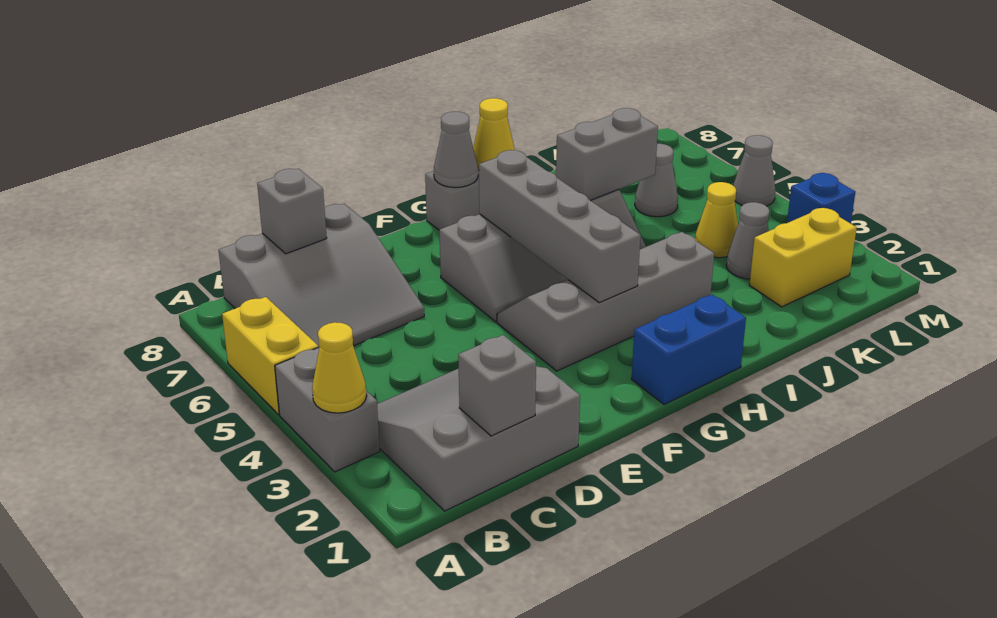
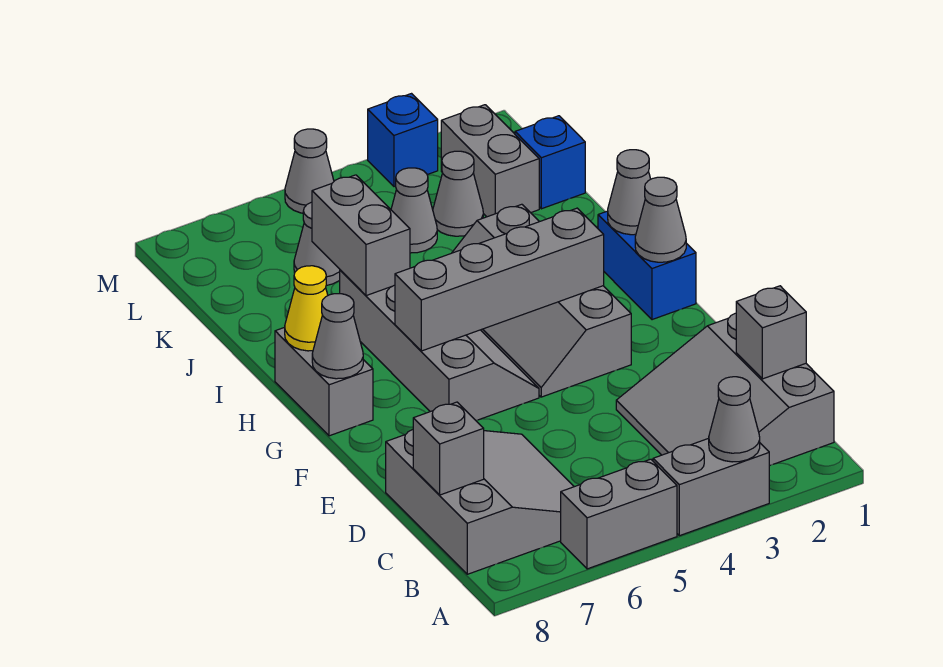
yellow cone A3 level 2 -> grey cone A3 level 2
yellow brick A5:A6 level 1 -> grey brick A5:A6 level 1
none -> grey cone G1 level 2
none -> grey cone H1 level 2
none -> blue brick K1 level 1
yellow brick K2:L2 level 1 -> grey brick K2:L2 level 1
yellow cone K4 level 1 -> grey cone K4 level 1

